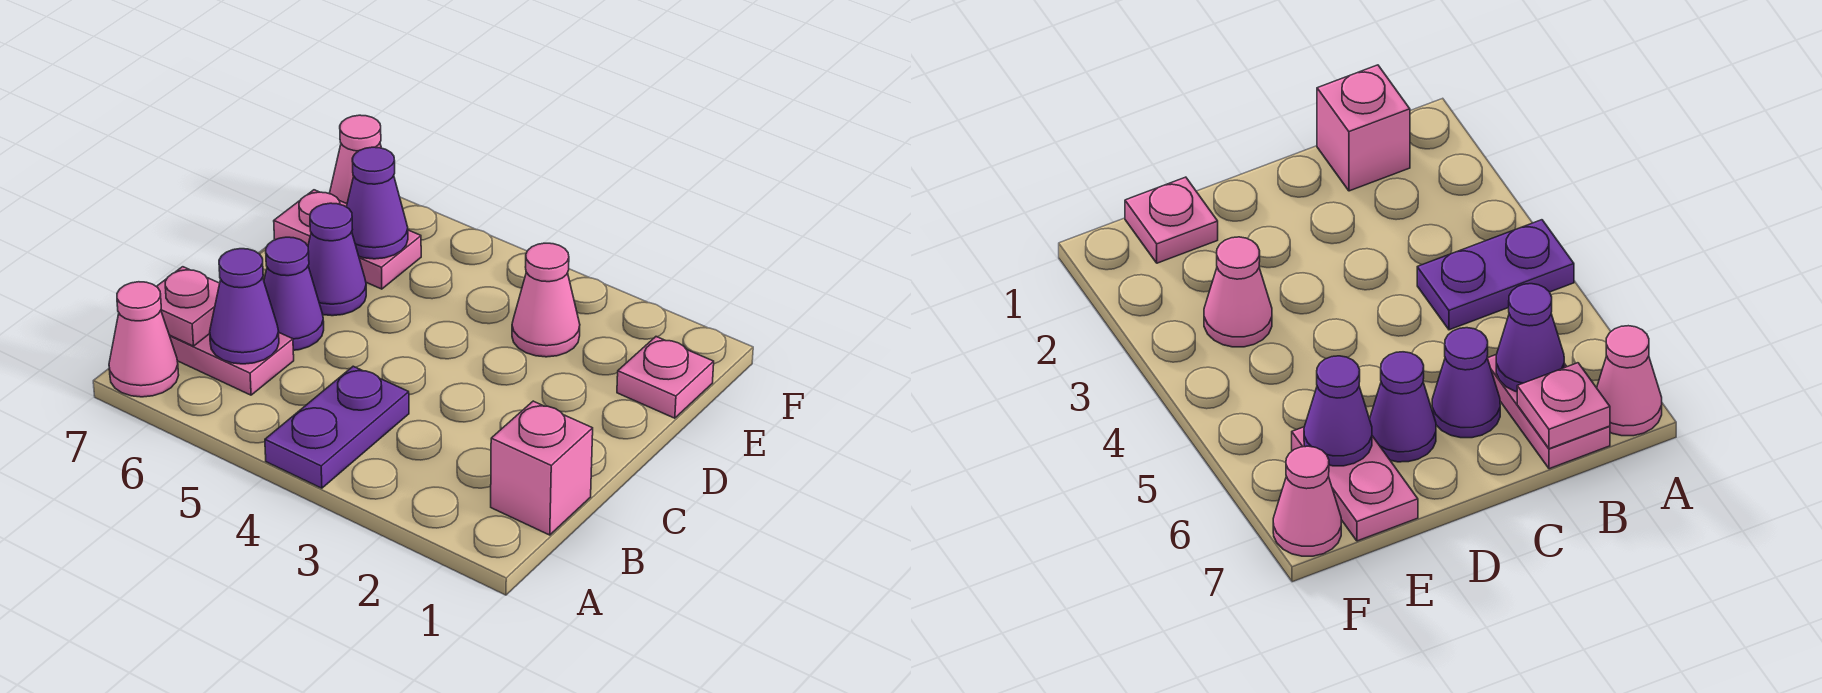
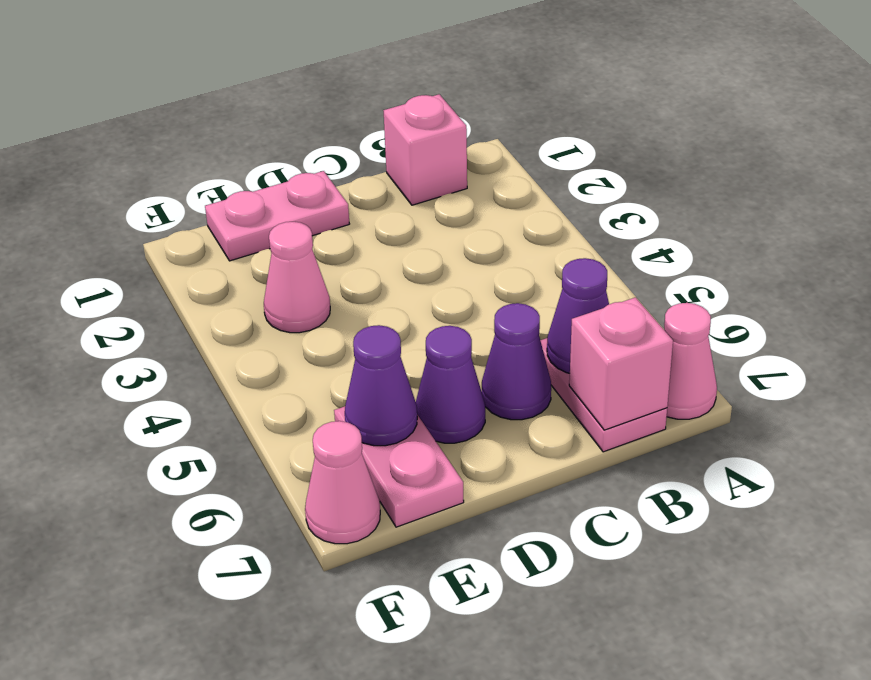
purple plate A4:B4 level 1 -> none
pink plate B7 level 2 -> pink brick B7 level 2
pink plate E1 level 1 -> pink plate D1:E1 level 1

